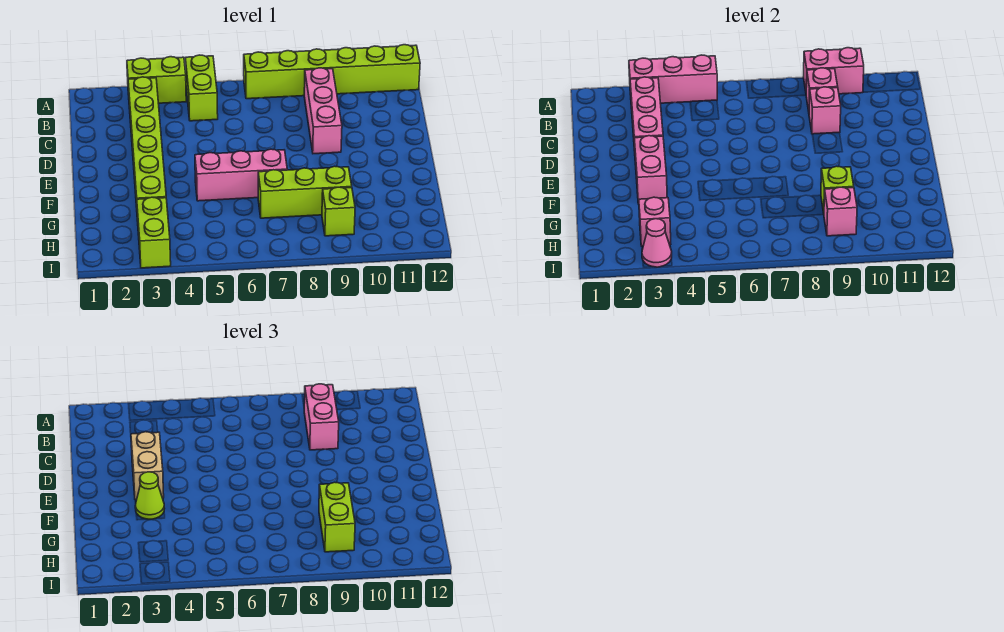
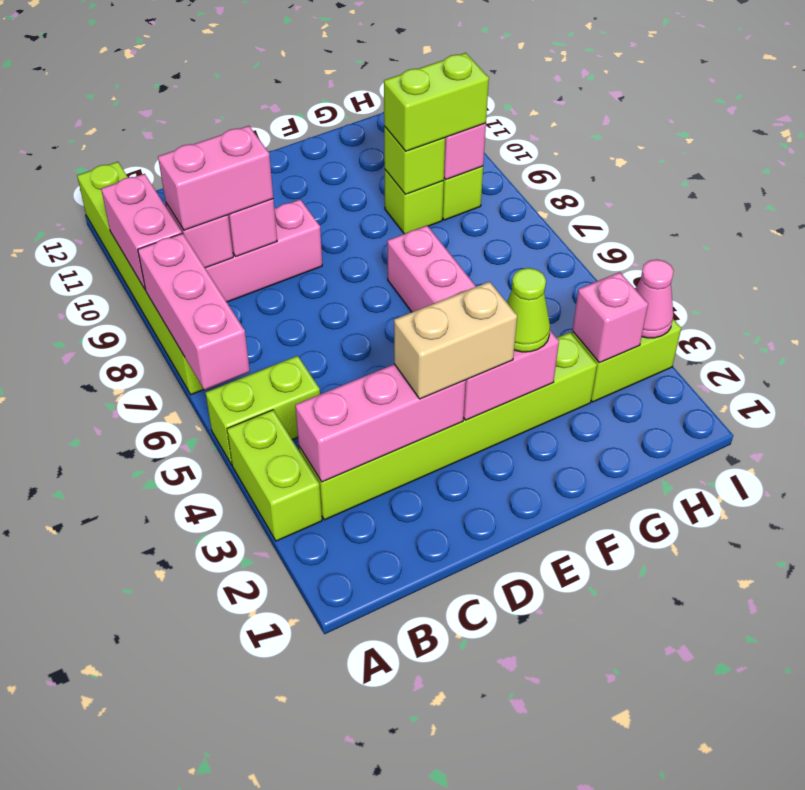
pink brick A3:A5 level 2 -> pink brick A6:A8 level 2
lime brick G7:G9 level 1 -> lime brick G9 level 1

